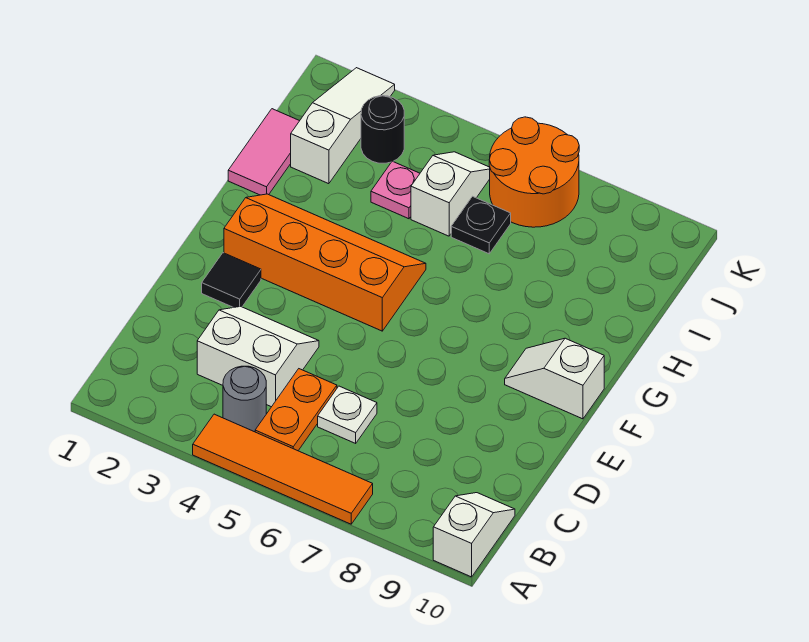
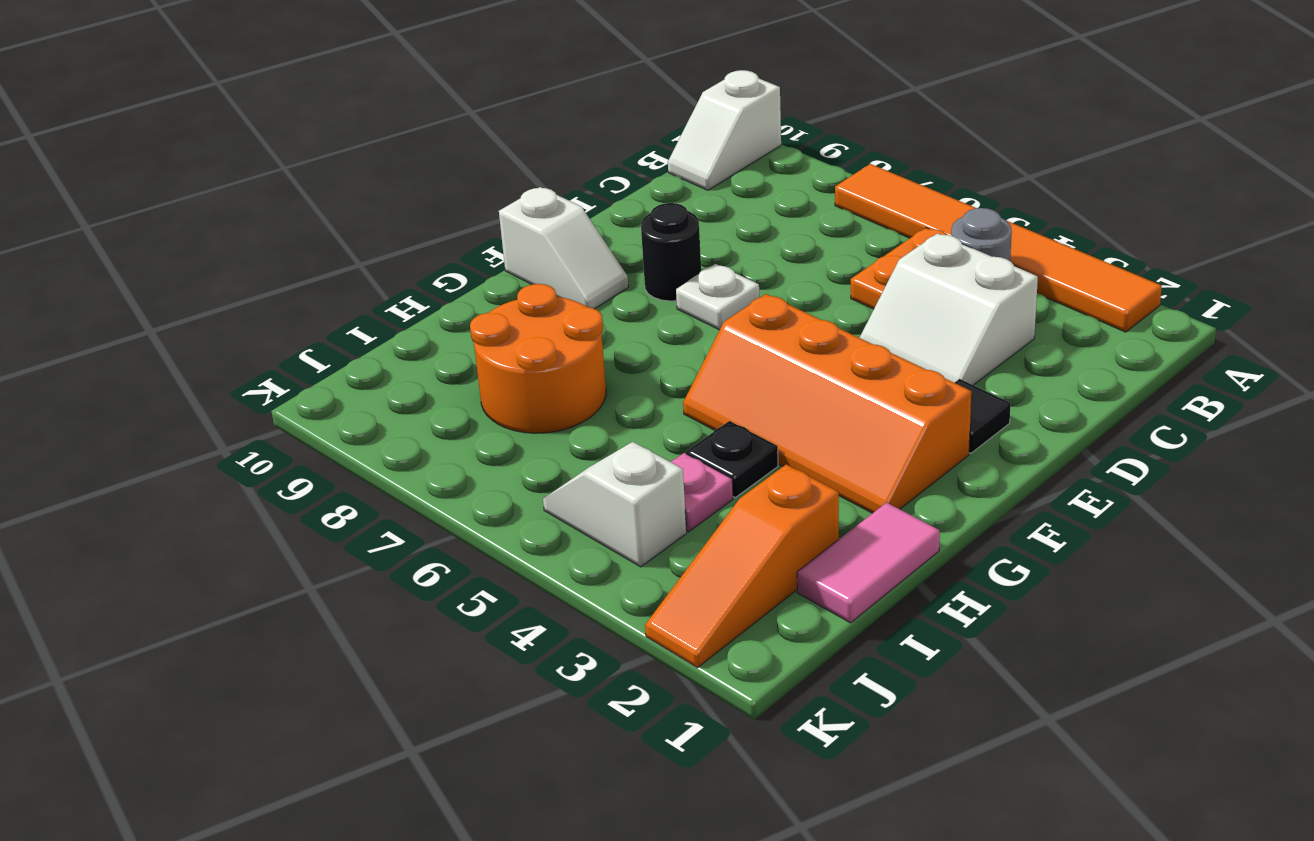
orange tile A4:A7 level 1 -> orange tile A2:A7 level 1
white plate C6 level 1 -> white plate E7 level 1
white slope I2:K2 level 1 top I -> orange slope I2:K2 level 1 top I
white slope I5:J5 level 1 top I -> white slope J4:J5 level 1 top 4
black plate I6 level 1 -> black plate H4 level 1
black round brick J3 level 1 -> black round brick E8 level 1
orange round brick J6:K7 level 1 -> orange round brick H7:I8 level 1

